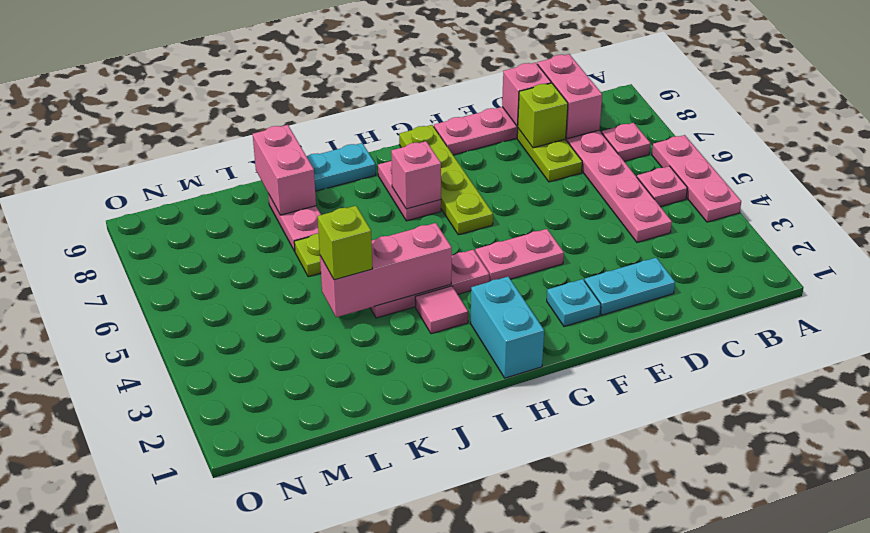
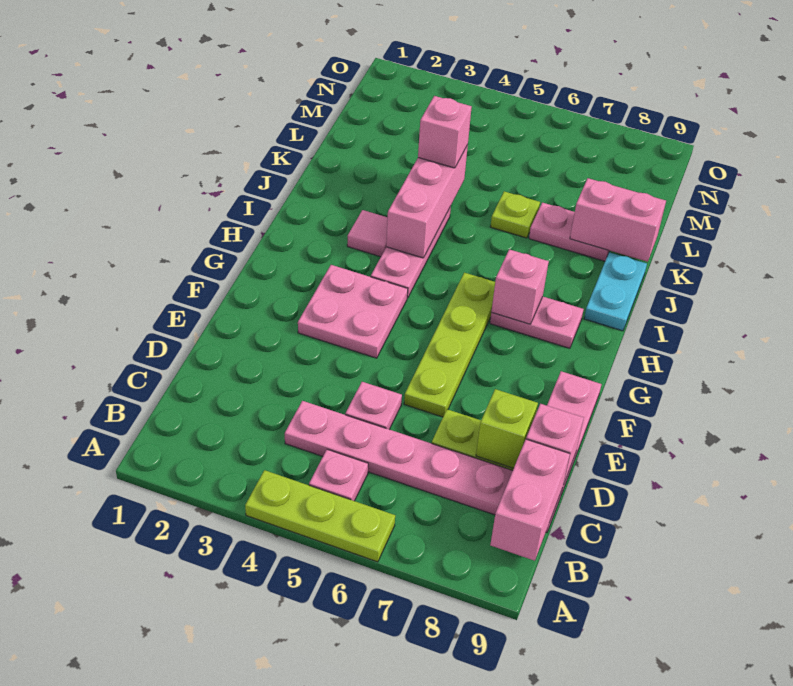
pink plate A4:A6 level 1 -> lime plate A4:A6 level 1
pink plate B7 level 1 -> pink plate D5 level 1
pink brick C8:C9 level 2 -> pink brick B9:C9 level 2
cyan plate D2:E2 level 1 -> none
cyan plate F2 level 1 -> none
pink plate F4:G4 level 1 -> pink plate F3:G4 level 1
lime plate G6:G9 level 1 -> lime plate E6:H6 level 1
cyan brick H1:H2 level 1 -> none
lime brick K4 level 3 -> pink brick K4 level 3

